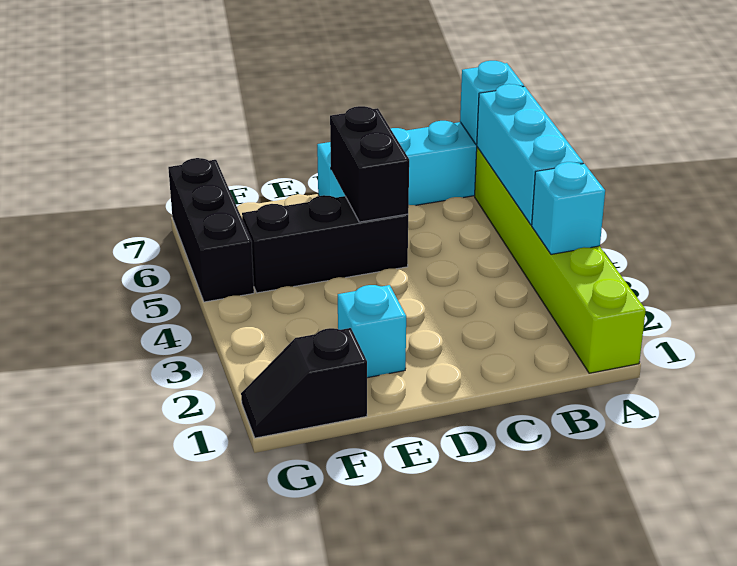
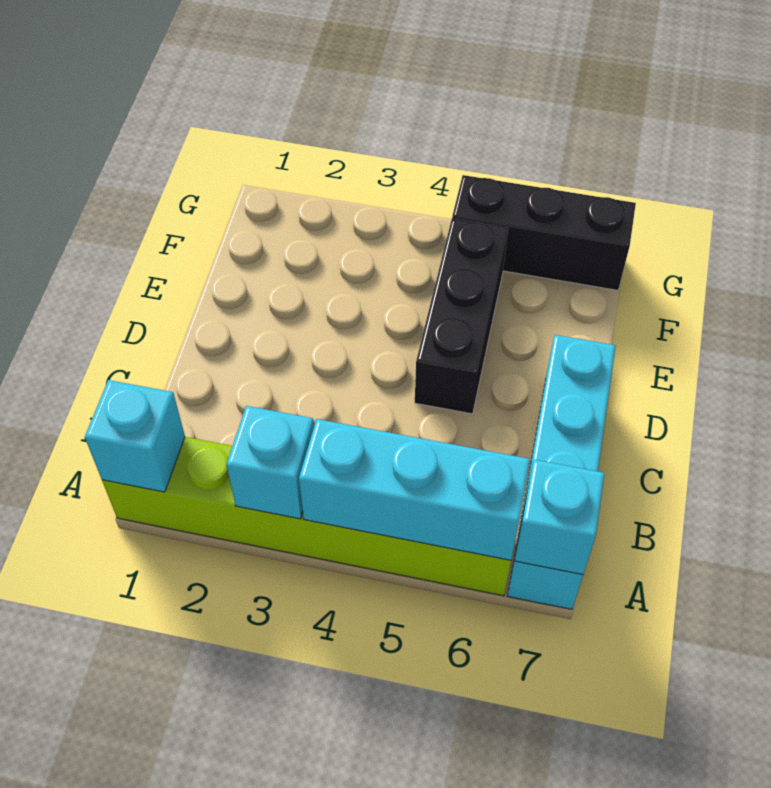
black brick D5:D6 level 2 -> none
cyan brick E2 level 1 -> cyan brick A1 level 2
black slope F1:G1 level 1 top F -> none

